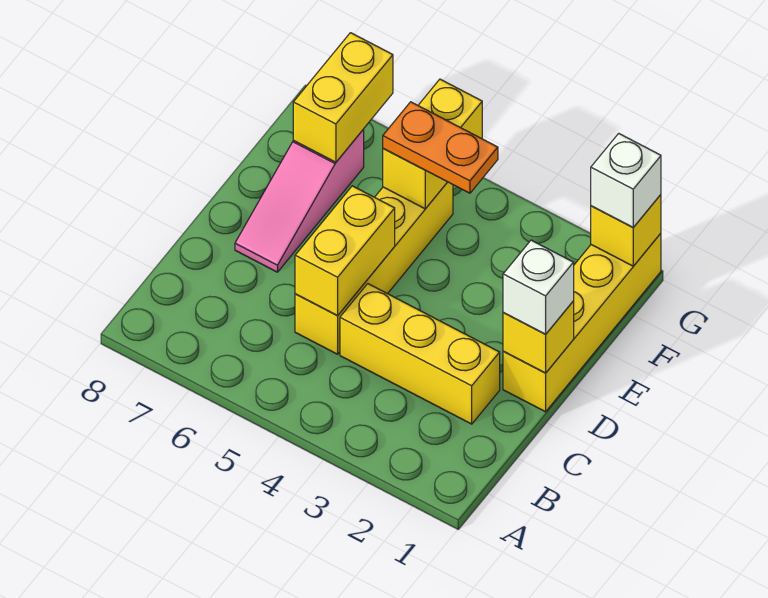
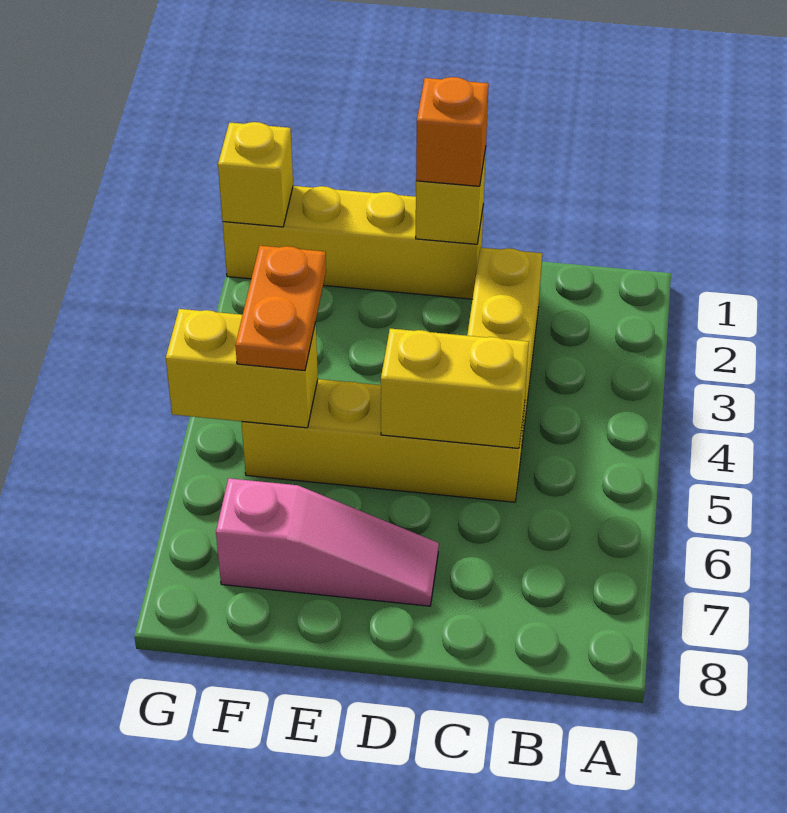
white brick D1 level 3 -> orange brick D1 level 3
yellow brick F7:G7 level 2 -> none
white brick G1 level 3 -> none

